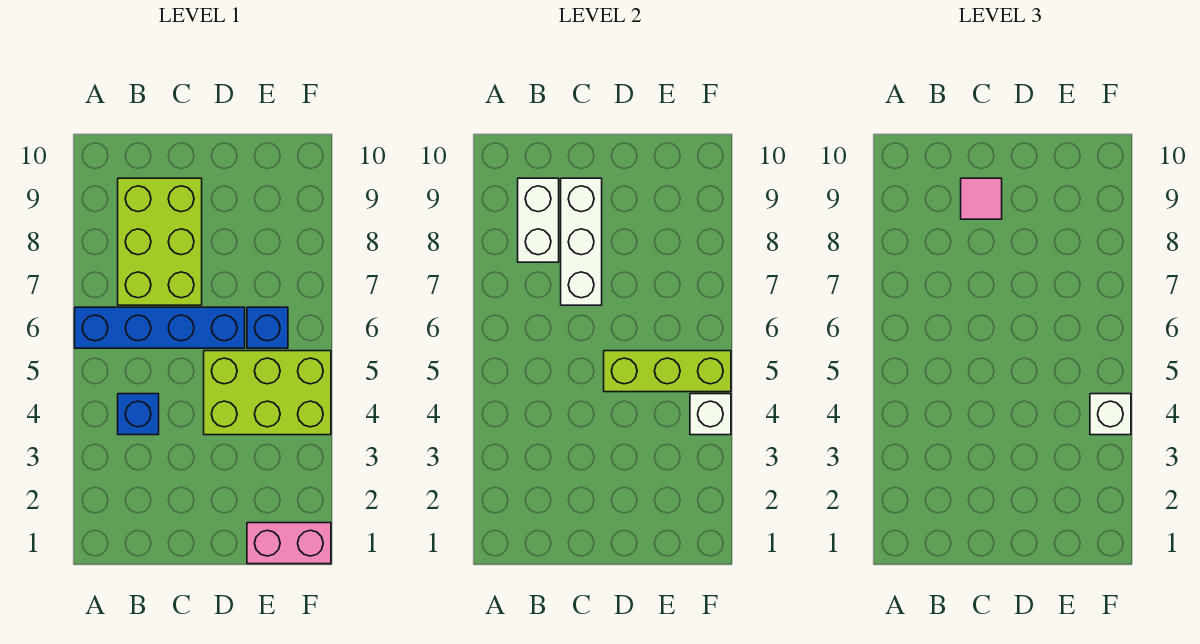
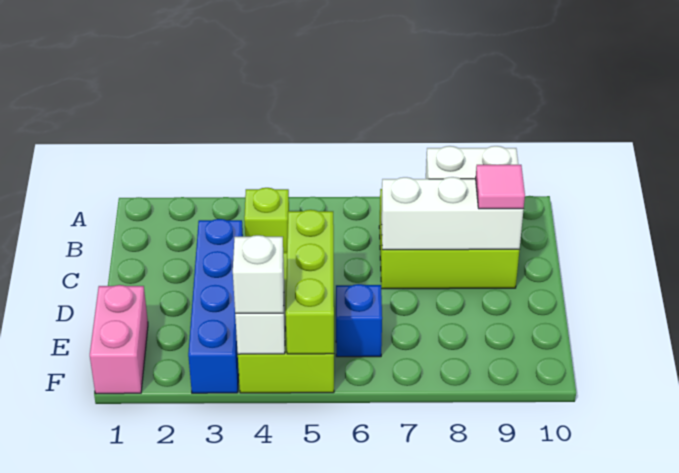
blue brick A6:D6 level 1 -> blue brick C3:F3 level 1
blue brick B4 level 1 -> lime brick B4 level 1

